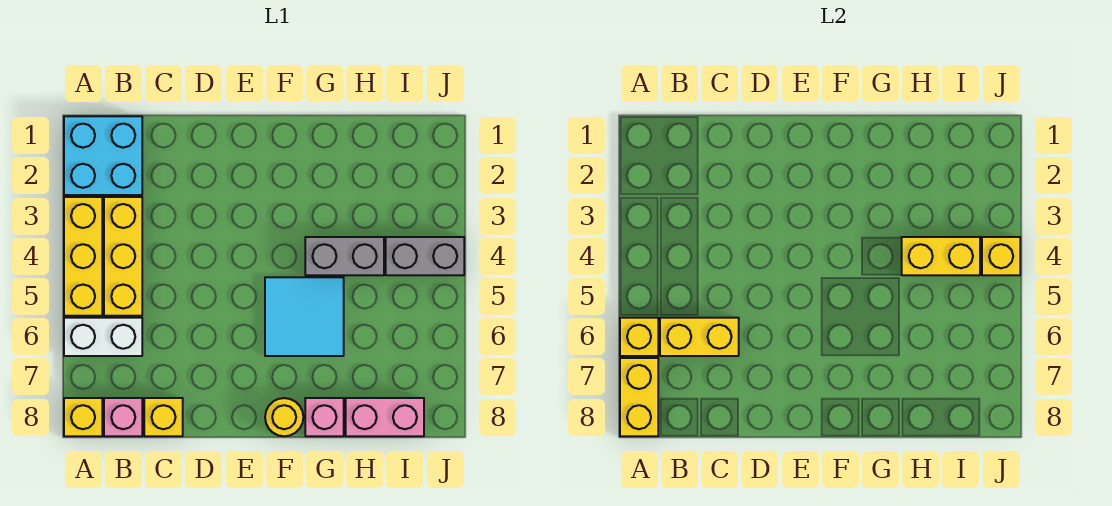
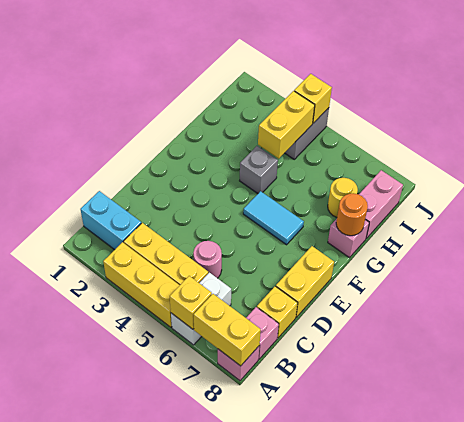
cyan brick A1:B2 level 1 -> cyan brick B1:B2 level 1
yellow brick A8 level 1 -> pink brick A8 level 1
yellow brick B6:C6 level 2 -> yellow brick D8:E8 level 1
none -> pink round brick C5 level 1
cyan tile F5:G6 level 1 -> cyan tile F5:F6 level 1
yellow round brick F8 level 1 -> yellow round brick H7 level 1
grey brick G4:H4 level 1 -> grey brick G4 level 1
none -> orange round brick G8 level 2

